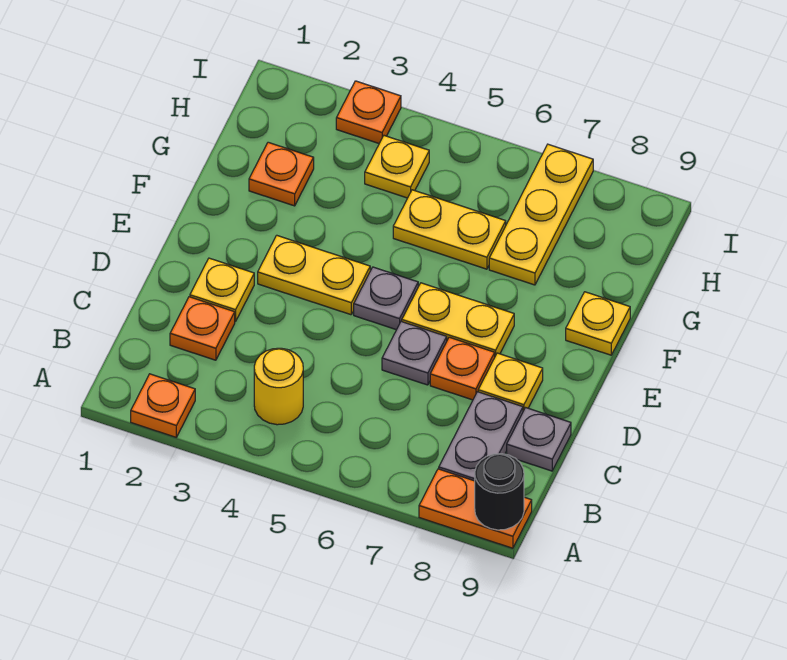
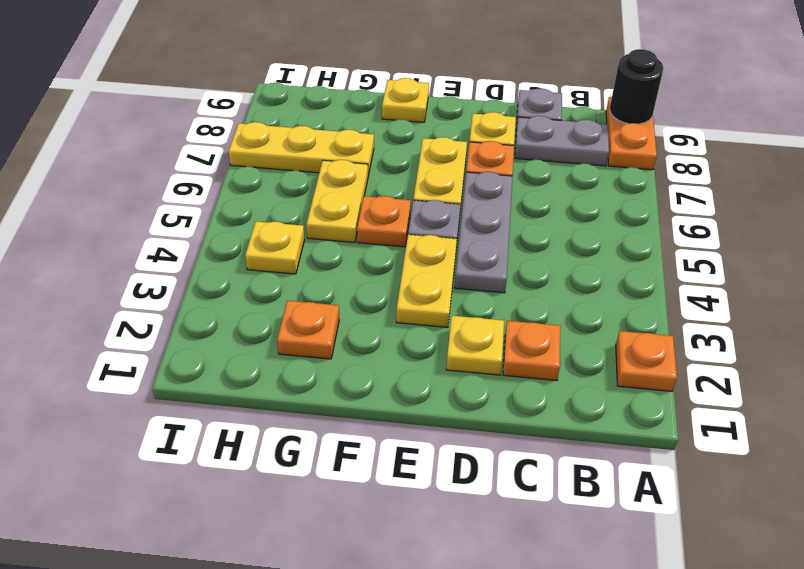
yellow round brick B4 level 1 -> none
grey plate D6 level 1 -> grey plate D4:D6 level 1
orange plate I3 level 1 -> orange plate F5 level 1

